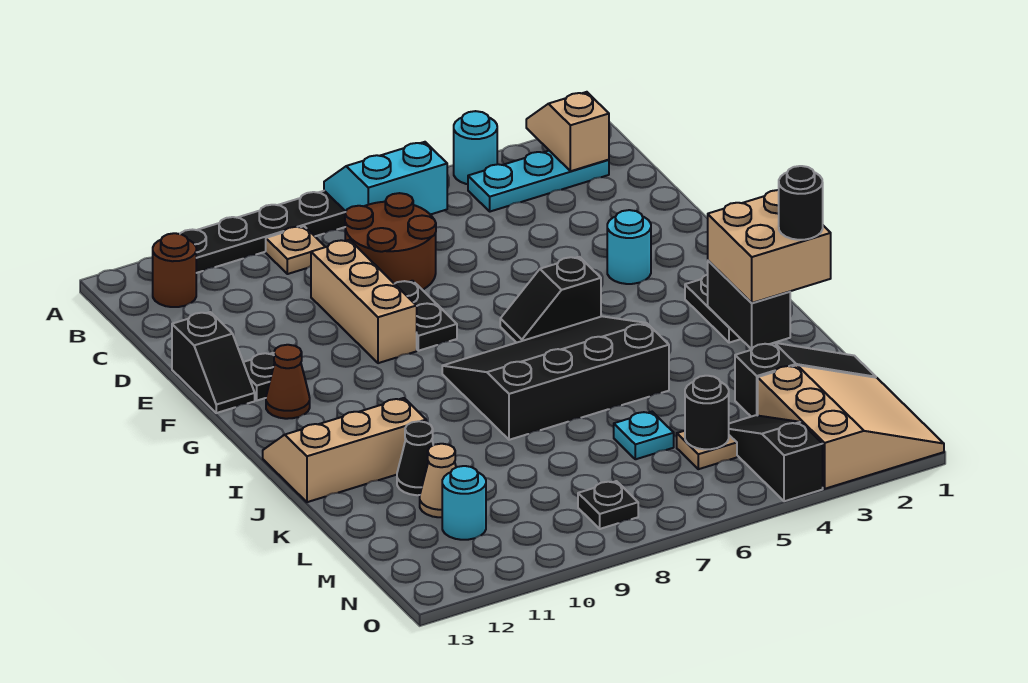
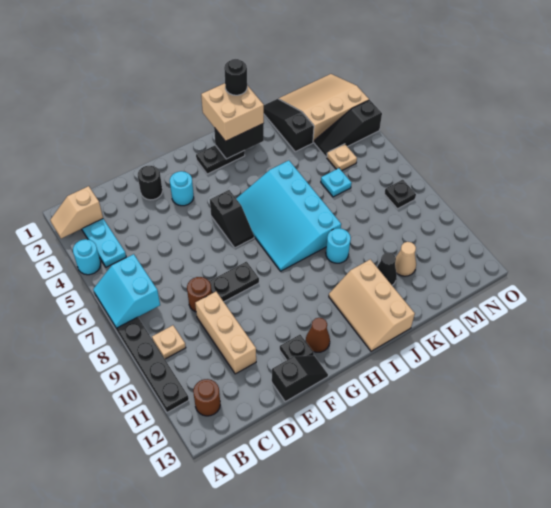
brown round brick C7:D8 level 1 -> brown round brick D8 level 1
tan brick D9:F9 level 1 -> tan brick D9:D11 level 1
black slope H5:J8 level 1 top J -> cyan slope H5:J8 level 1 top J
black round brick M5 level 2 -> black round brick E2 level 1
cyan round brick M11 level 1 -> cyan round brick J9 level 1

